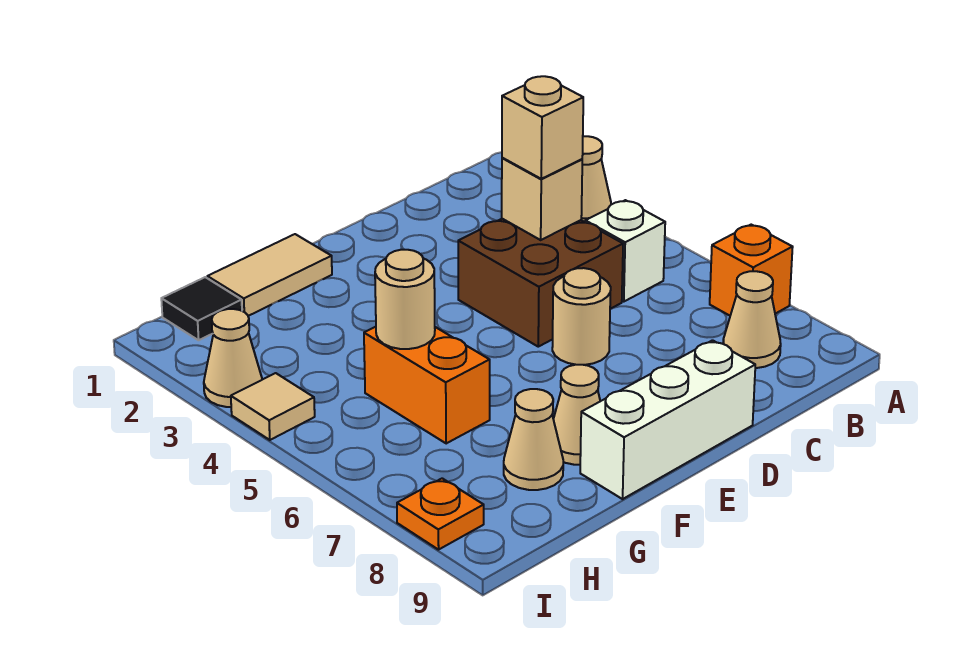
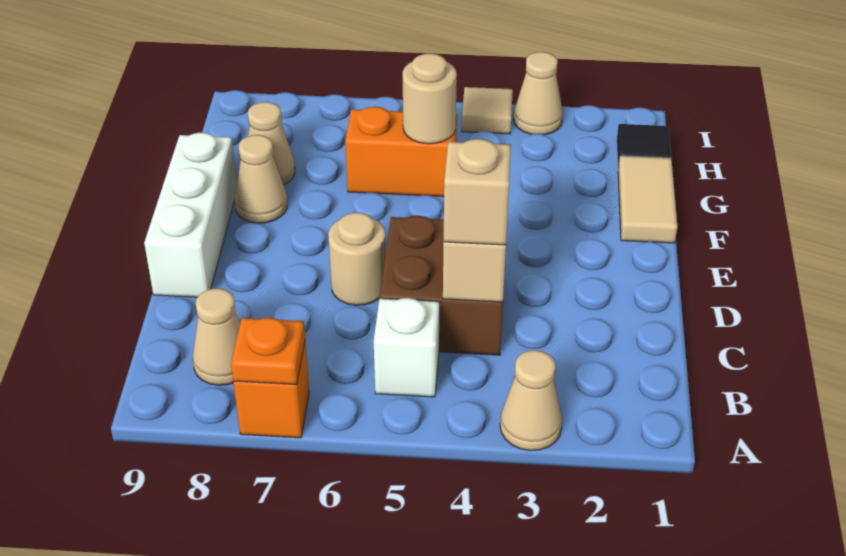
orange plate I8 level 1 -> orange plate A7 level 2

